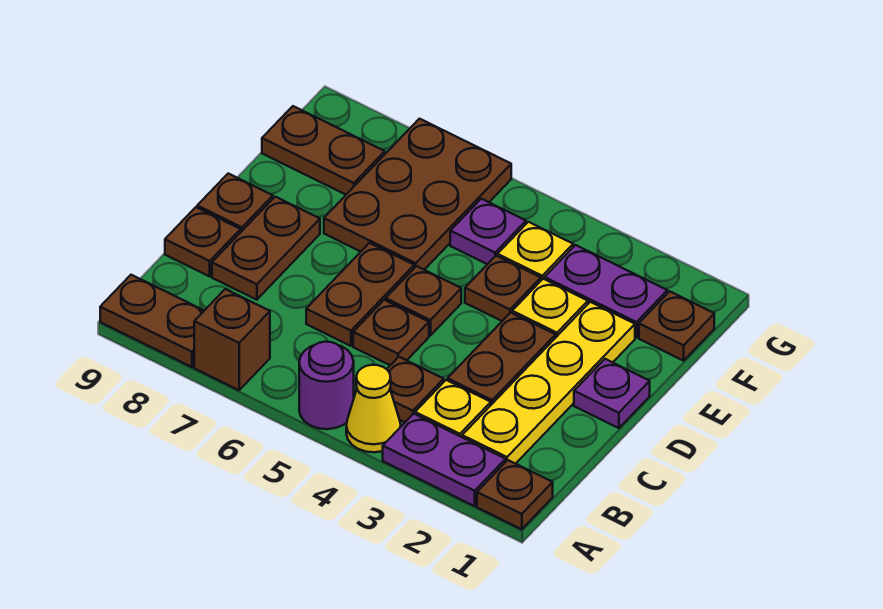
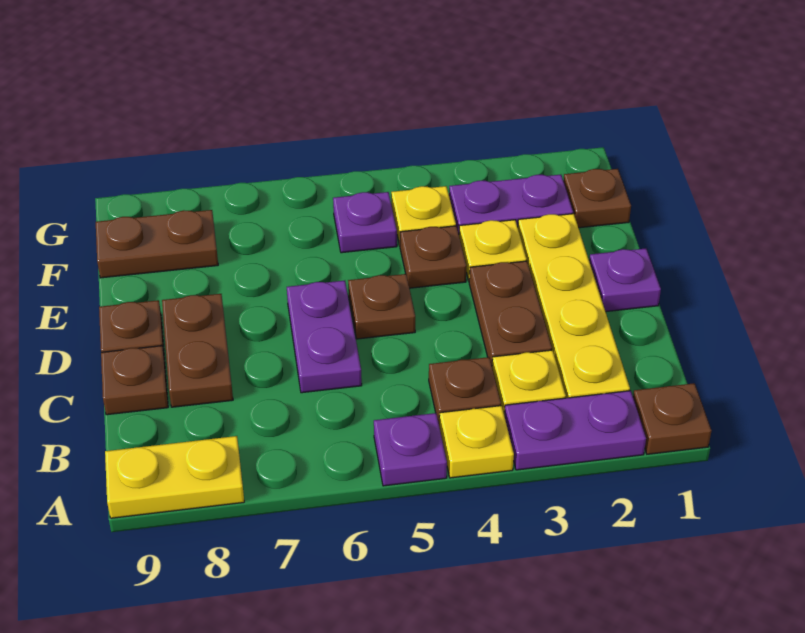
yellow cone A4 level 1 -> yellow plate A4 level 1
purple round brick A5 level 1 -> purple plate A5 level 1
brown brick A7 level 1 -> none
brown plate A8:A9 level 1 -> yellow plate A8:A9 level 1
brown plate C5 level 1 -> none
brown plate C6:D6 level 1 -> purple plate C6:D6 level 1
brown plate E6:G7 level 1 -> none

